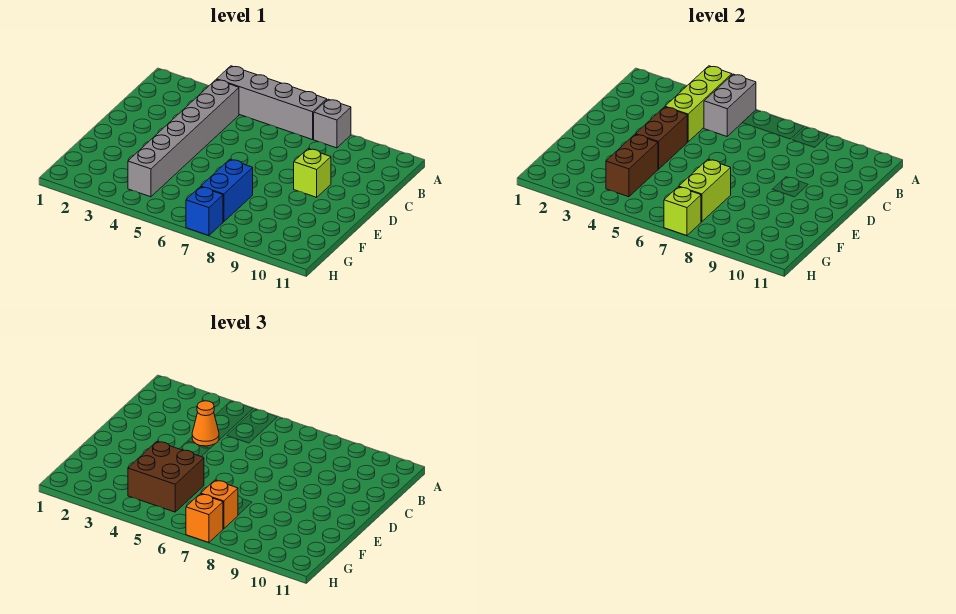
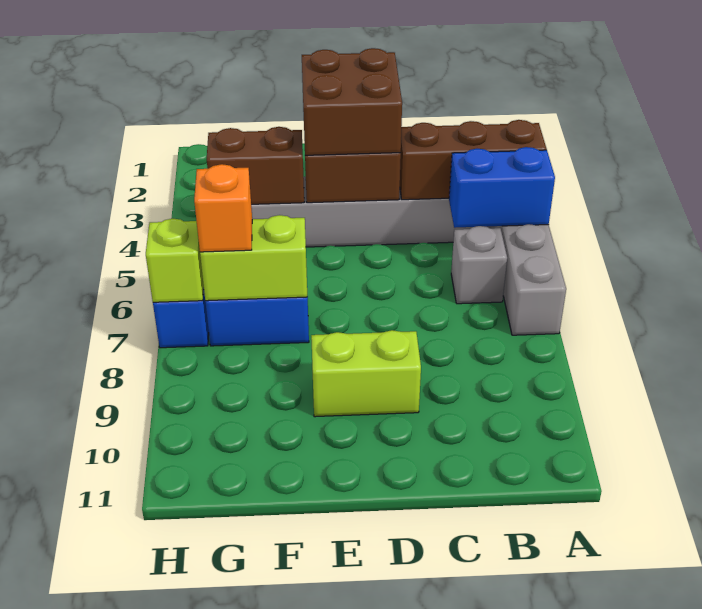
lime brick A4:C4 level 2 -> brown brick A4:C4 level 2
grey brick A5:B5 level 2 -> blue brick A5:B5 level 2
grey brick A8 level 1 -> grey brick B6 level 1
orange cone C4 level 3 -> none
lime brick D9 level 1 -> lime brick D9:E9 level 1
brown brick F4:G5 level 3 -> brown brick D3:E4 level 3
orange brick H7 level 3 -> none

